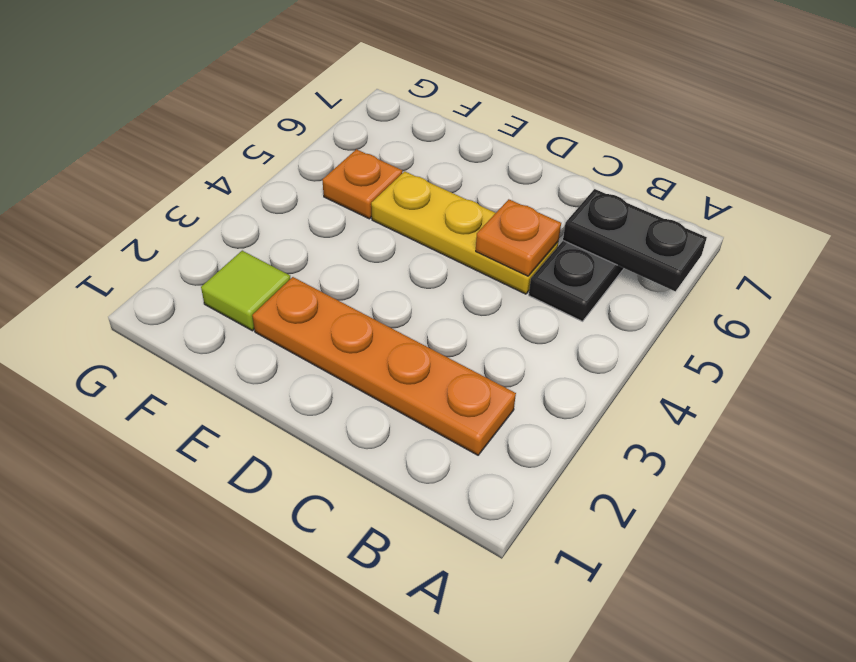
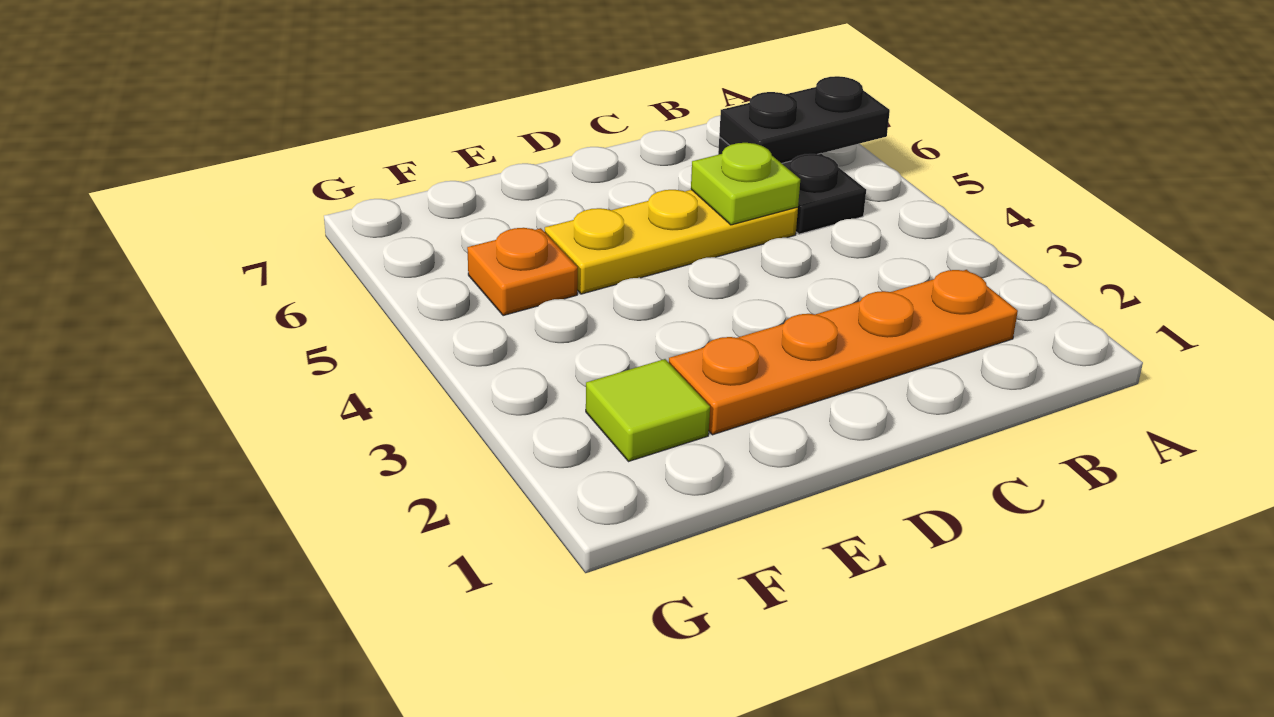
orange plate C5 level 2 -> lime plate C5 level 2

